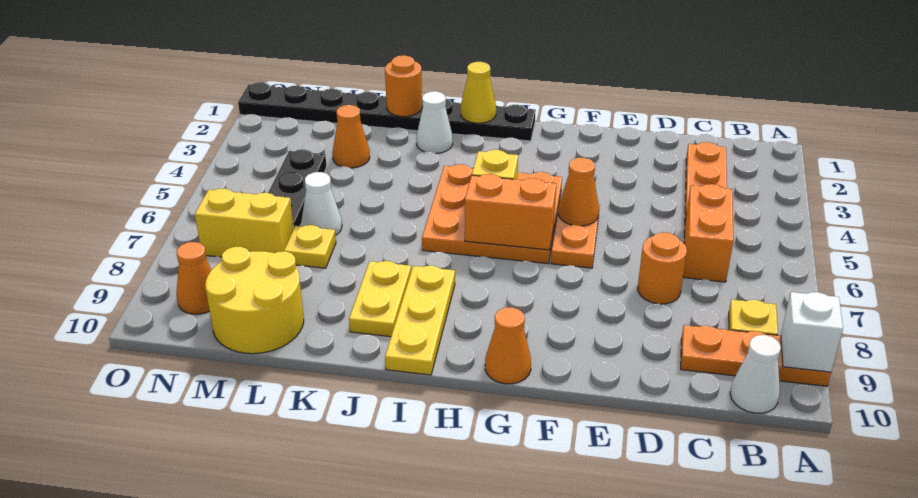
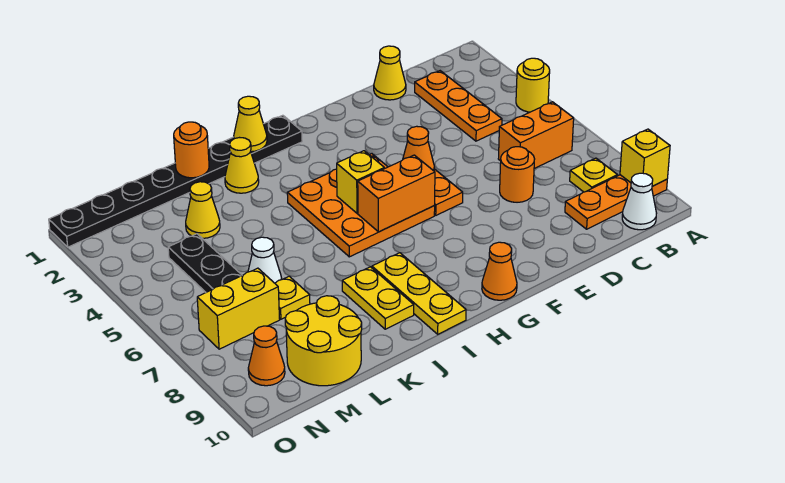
none -> yellow round brick A4 level 1
white brick A9 level 2 -> yellow brick A9 level 2
orange brick C5:C6 level 1 -> orange brick B6:C6 level 1
none -> yellow cone D1 level 1
white cone J2 level 1 -> yellow cone J2 level 1
orange cone L3 level 1 -> yellow cone L3 level 1

